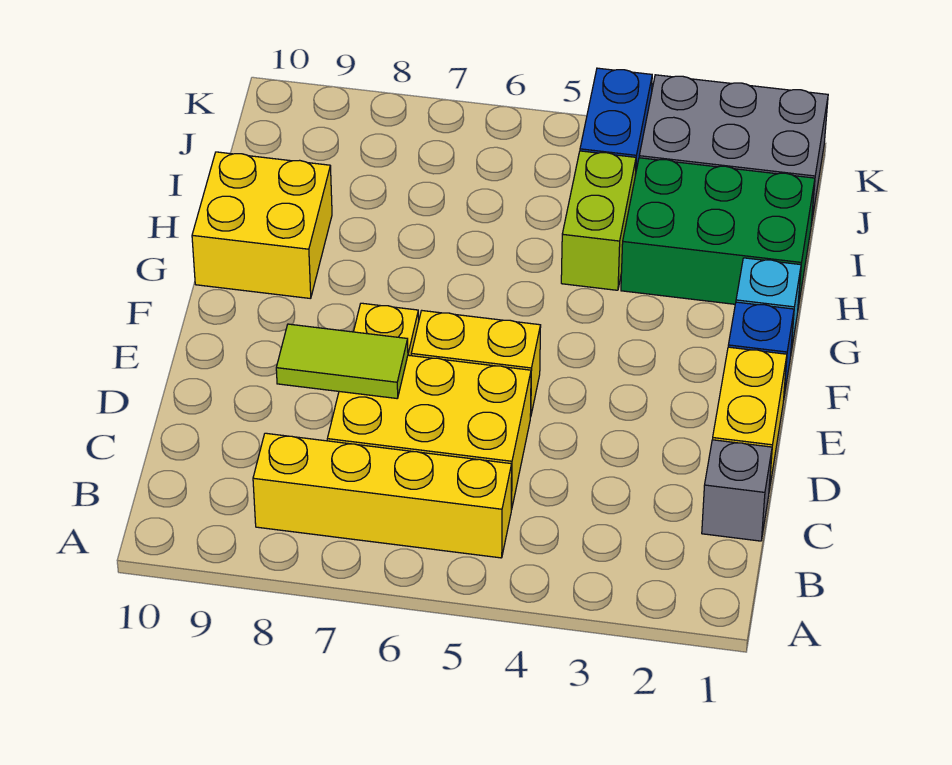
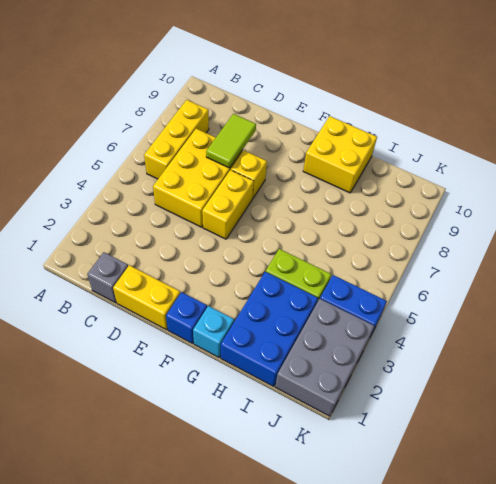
yellow brick B5:B8 level 1 -> yellow brick B6:B8 level 1
green brick H1:I3 level 1 -> blue brick H1:I3 level 1

